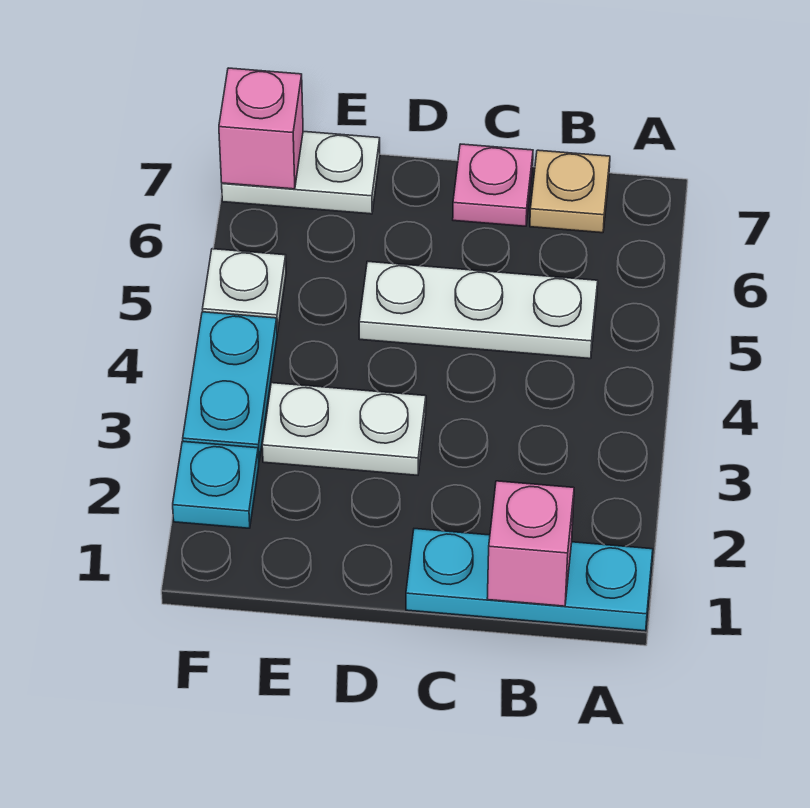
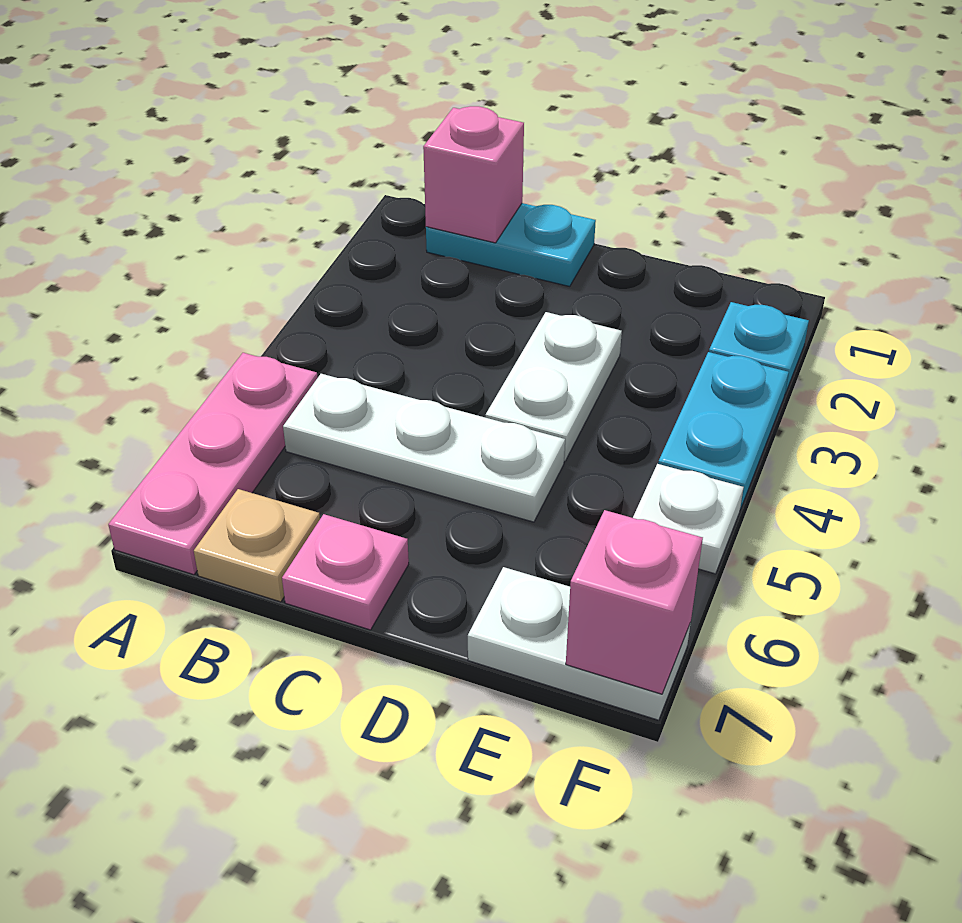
cyan plate A1:C1 level 1 -> cyan plate B1:C1 level 1
none -> pink plate A5:A7 level 1
white plate D3:E3 level 1 -> white plate D3:D4 level 1

